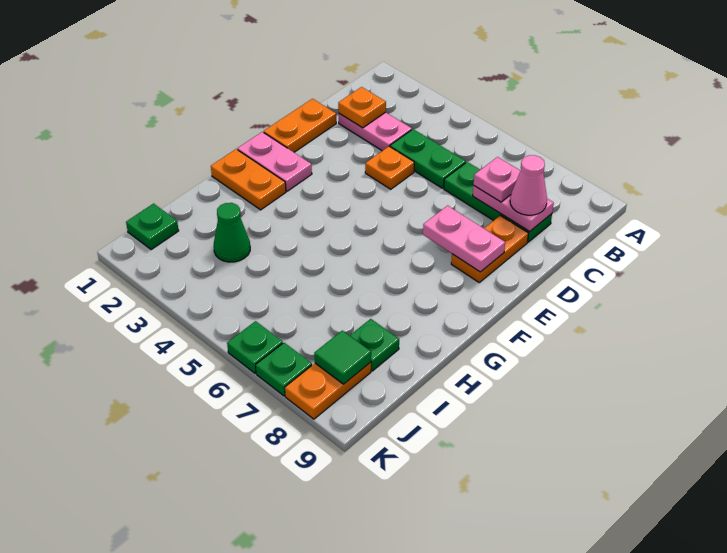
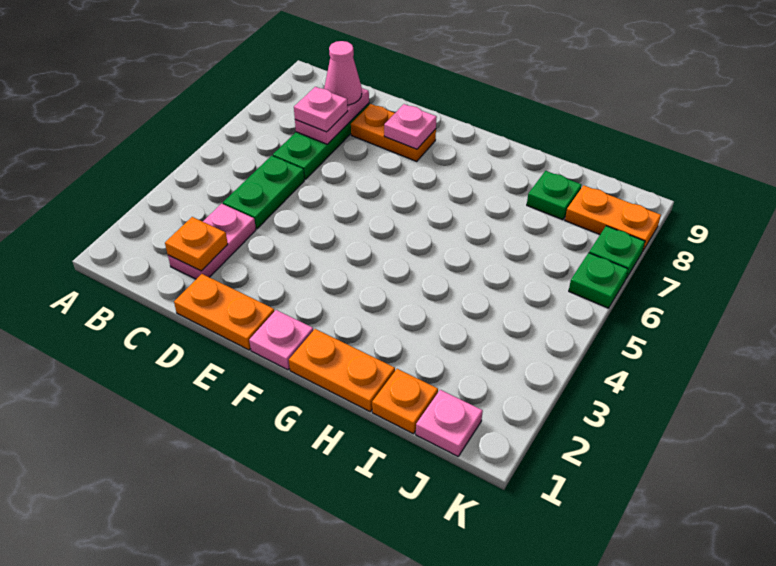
orange plate D4 level 1 -> orange plate I1 level 1
pink plate E7:E8 level 2 -> pink plate E8 level 2
pink plate F1:F2 level 1 -> pink plate F1 level 1
orange plate G1:G2 level 1 -> orange plate G1:H1 level 1
green cone I3 level 1 -> none
green plate J1 level 1 -> pink plate J1 level 1
green tile J8 level 2 -> none

